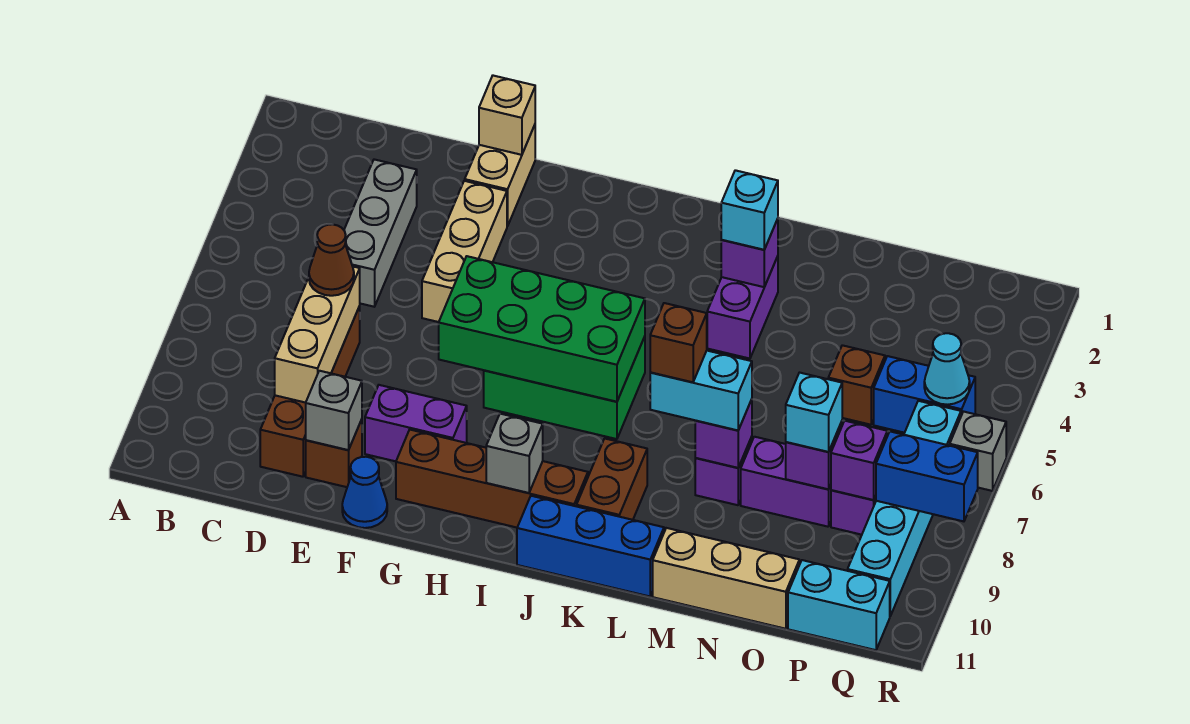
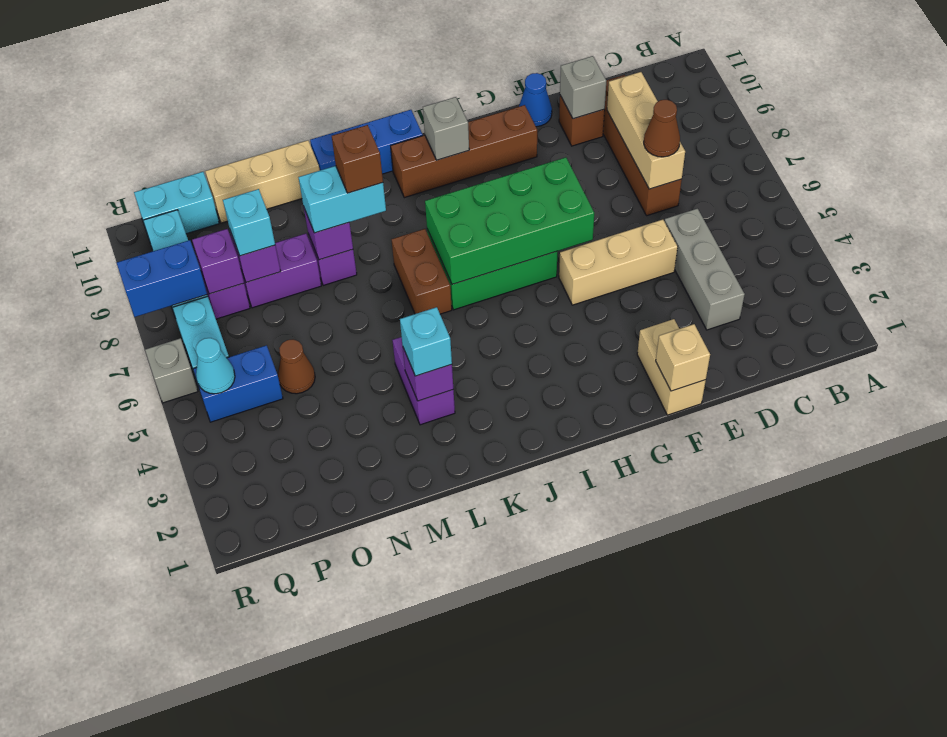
tan brick F3:F5 level 1 -> tan brick E5:G5 level 1
purple brick F9:G9 level 1 -> none
brown brick K9:K10 level 1 -> brown brick K6:K7 level 1
brown brick O5 level 1 -> brown cone O5 level 1

